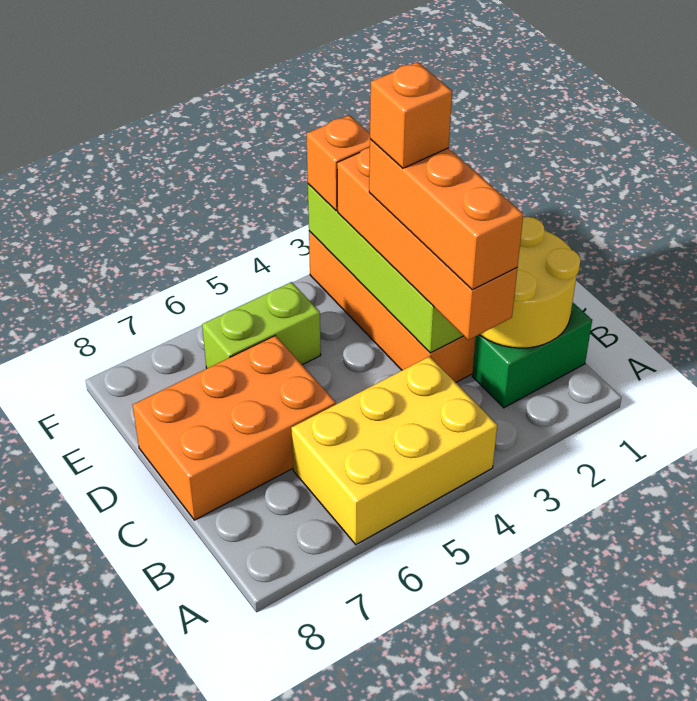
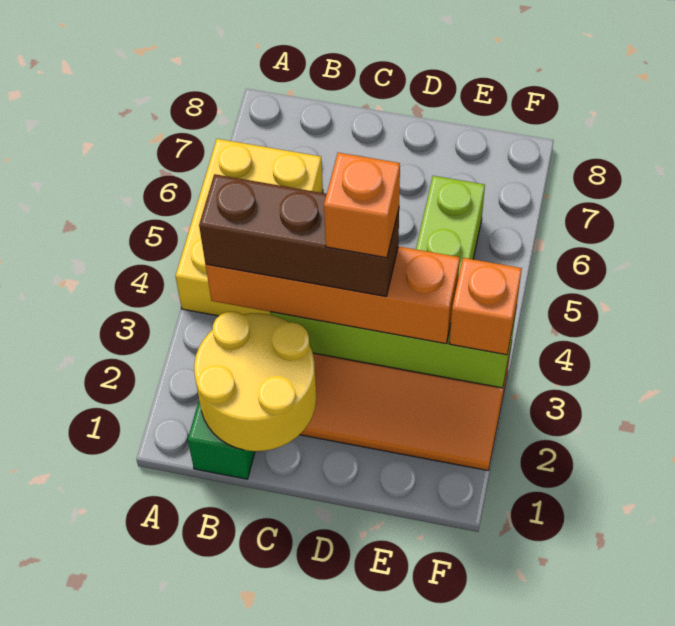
orange brick B3:D3 level 4 -> brown brick B3:D3 level 4
orange brick C6:D8 level 1 -> none

